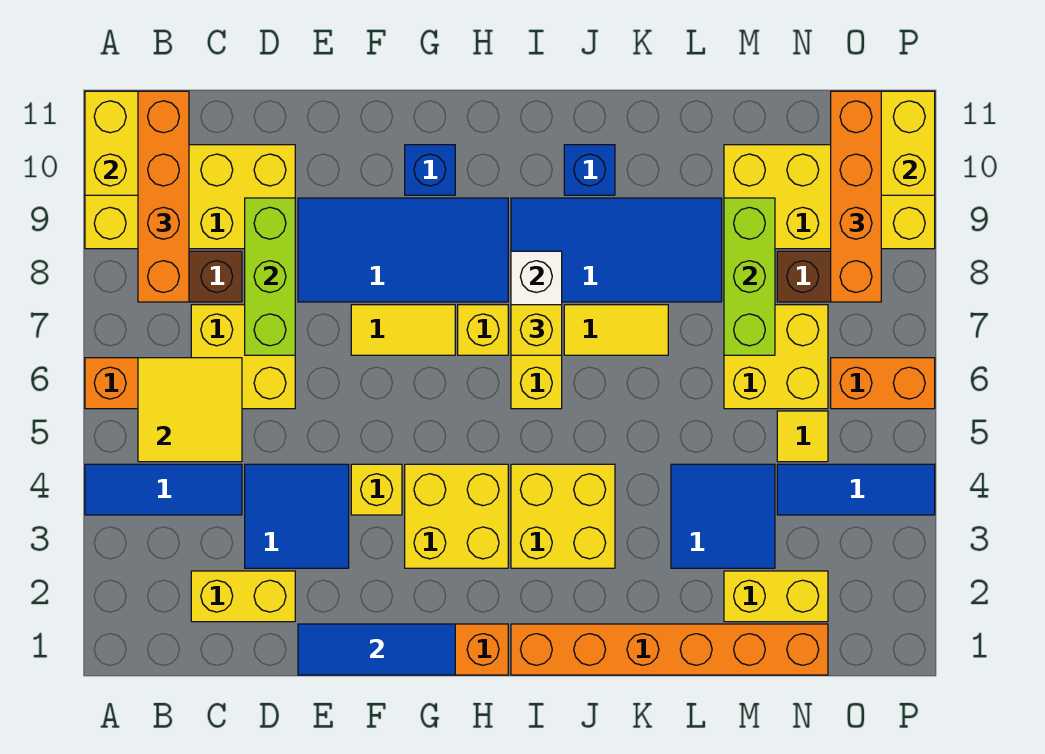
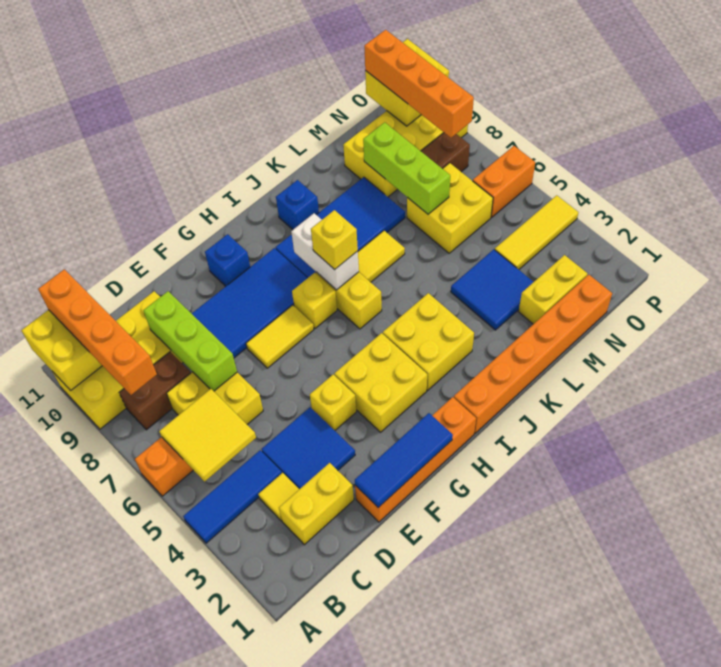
blue tile N4:P4 level 1 -> yellow tile N4:P4 level 1
yellow tile N5 level 1 -> yellow tile C3 level 1

